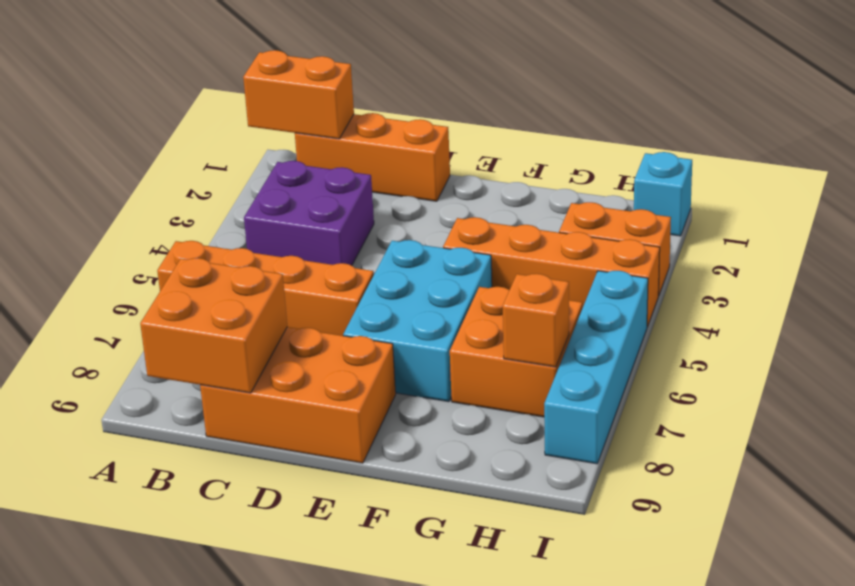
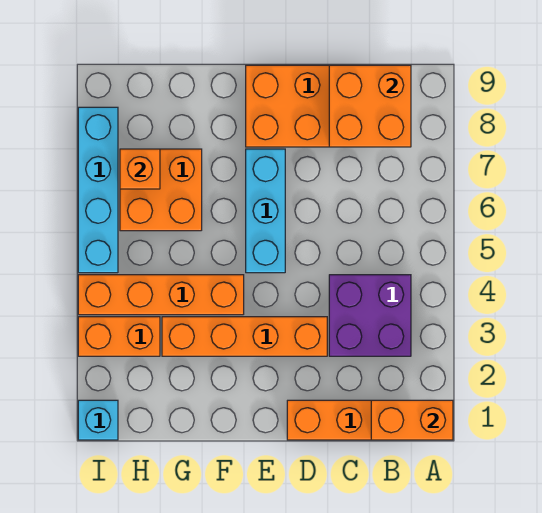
orange brick A6:D6 level 1 -> orange brick D3:G3 level 1
cyan brick E5:F7 level 1 -> cyan brick E5:E7 level 1

